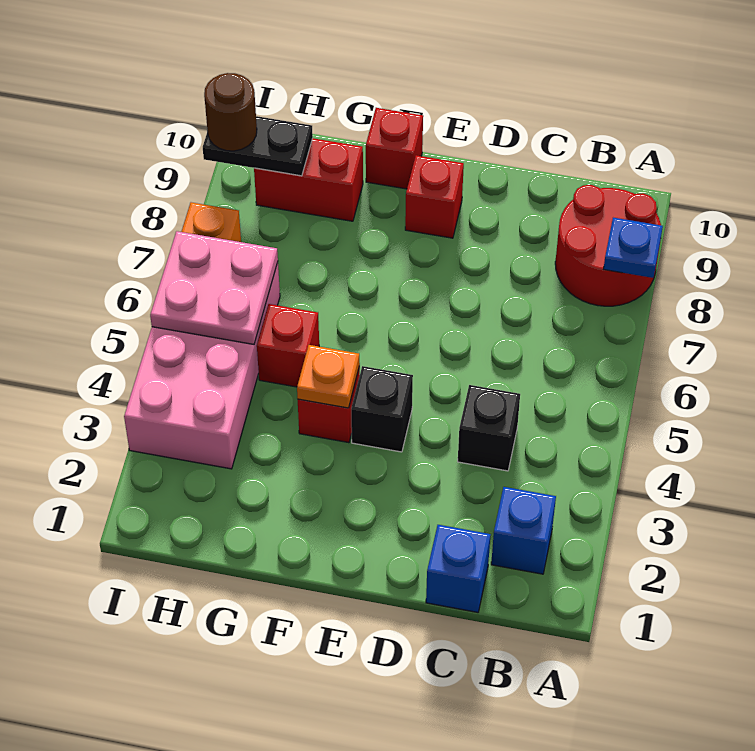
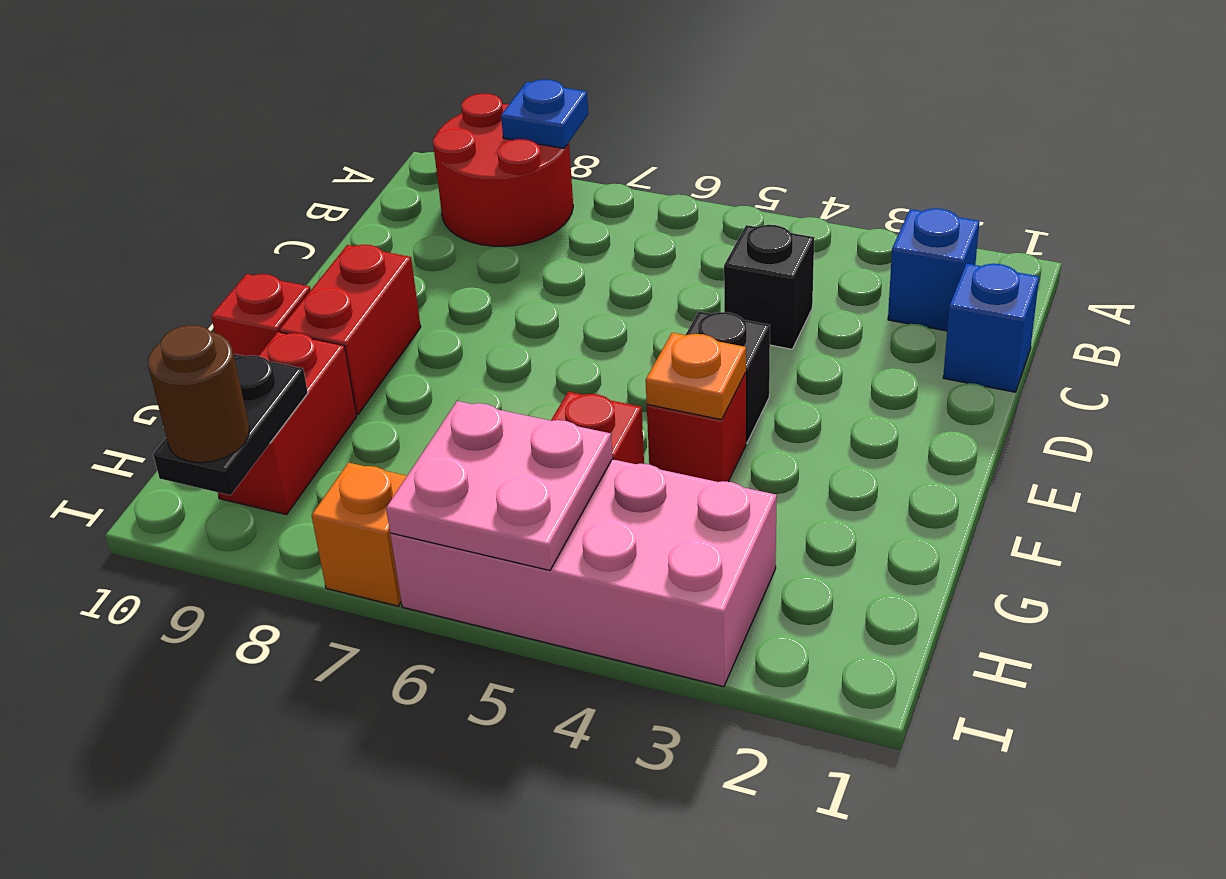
red brick E9 level 1 -> red brick E9:F9 level 1

